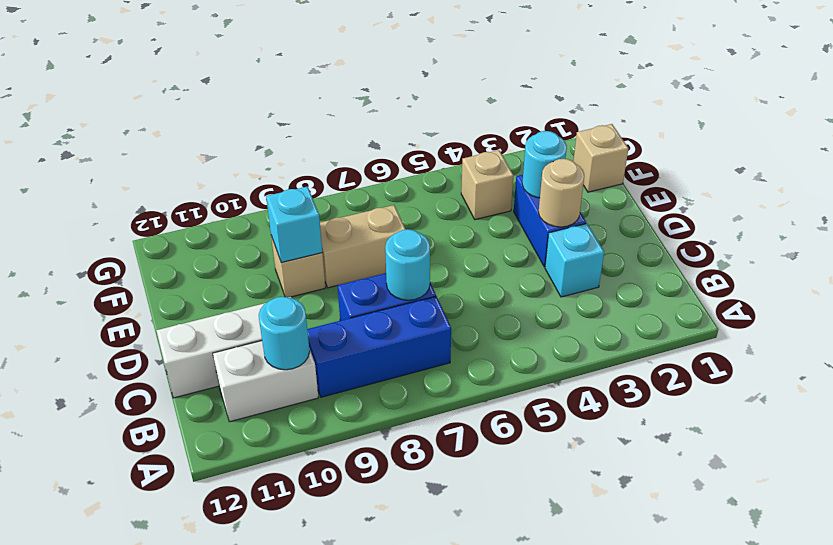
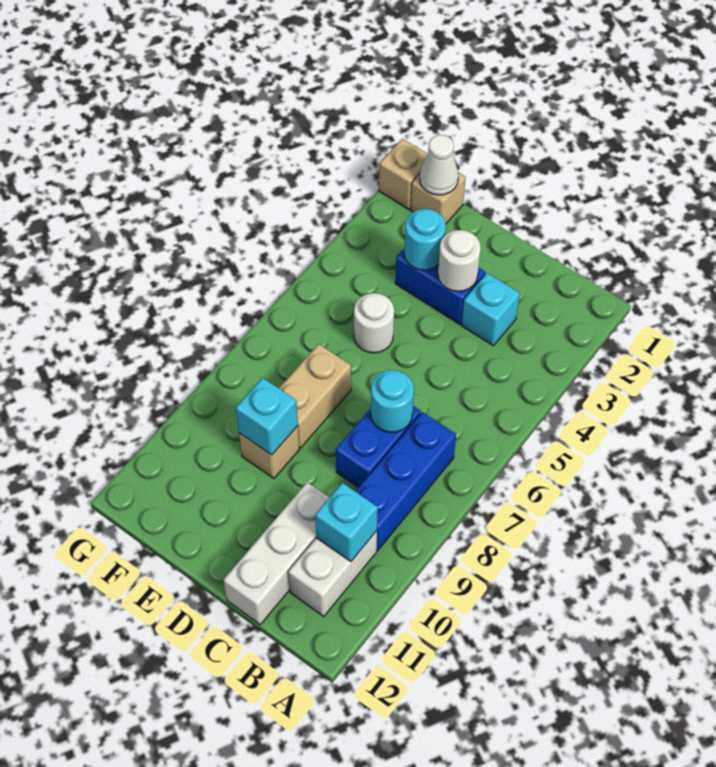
cyan round brick B10 level 2 -> cyan brick B10 level 2
tan round brick D3 level 2 -> white round brick D3 level 2
none -> white round brick E5 level 1
none -> white cone F1 level 2
tan brick F4 level 1 -> tan brick G1 level 1

